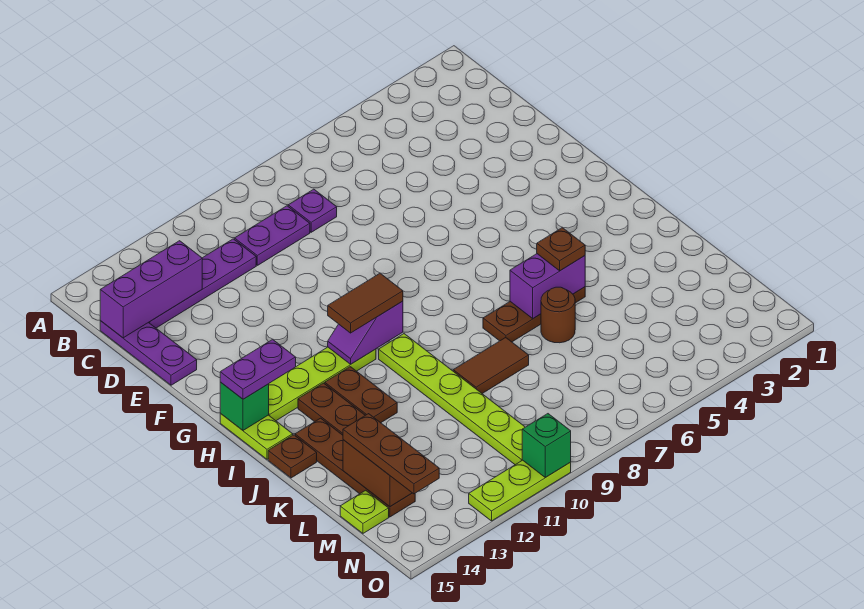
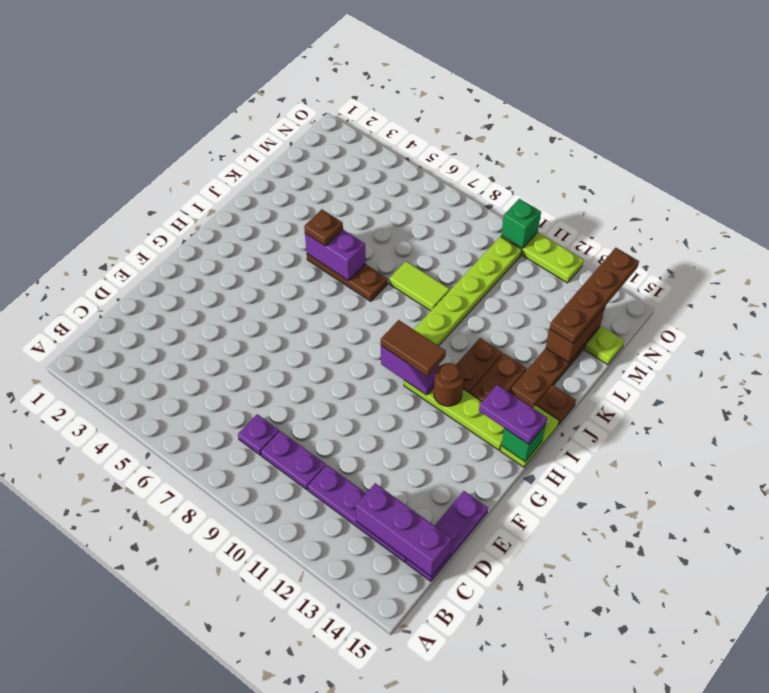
brown round brick K6 level 1 -> brown round brick H12 level 2
brown tile K8:K9 level 1 -> lime tile K8:K9 level 1
brown plate L14:N14 level 3 -> brown plate L14:O14 level 3

